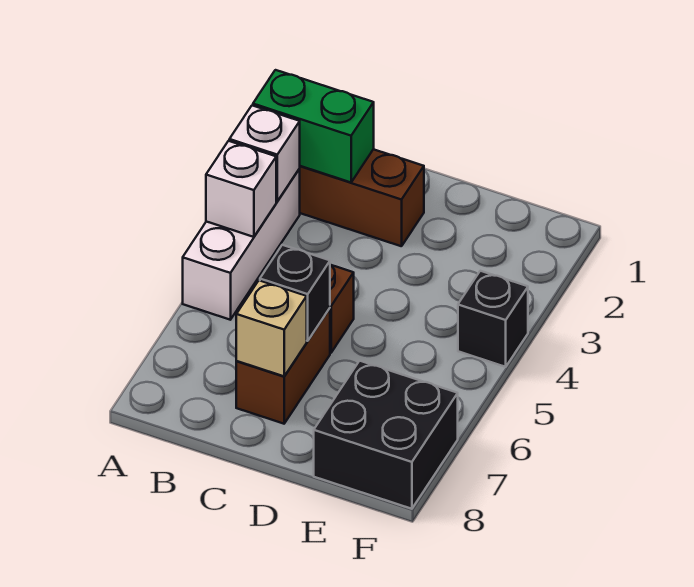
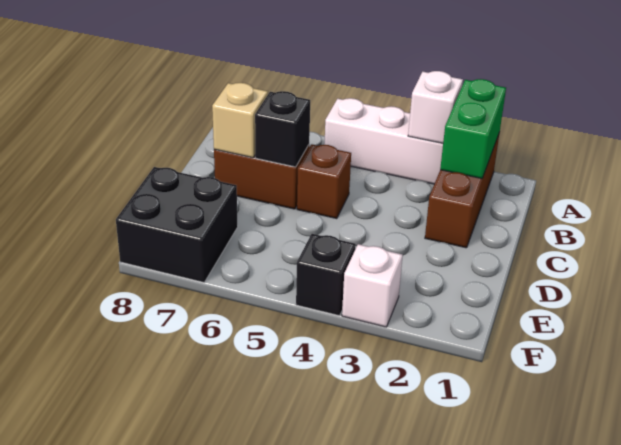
white brick A4 level 2 -> white brick F3 level 1

